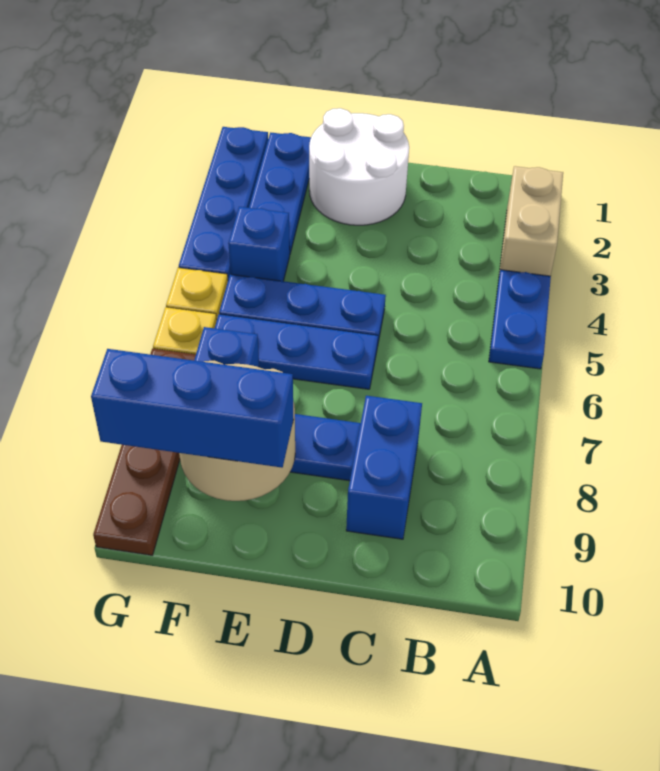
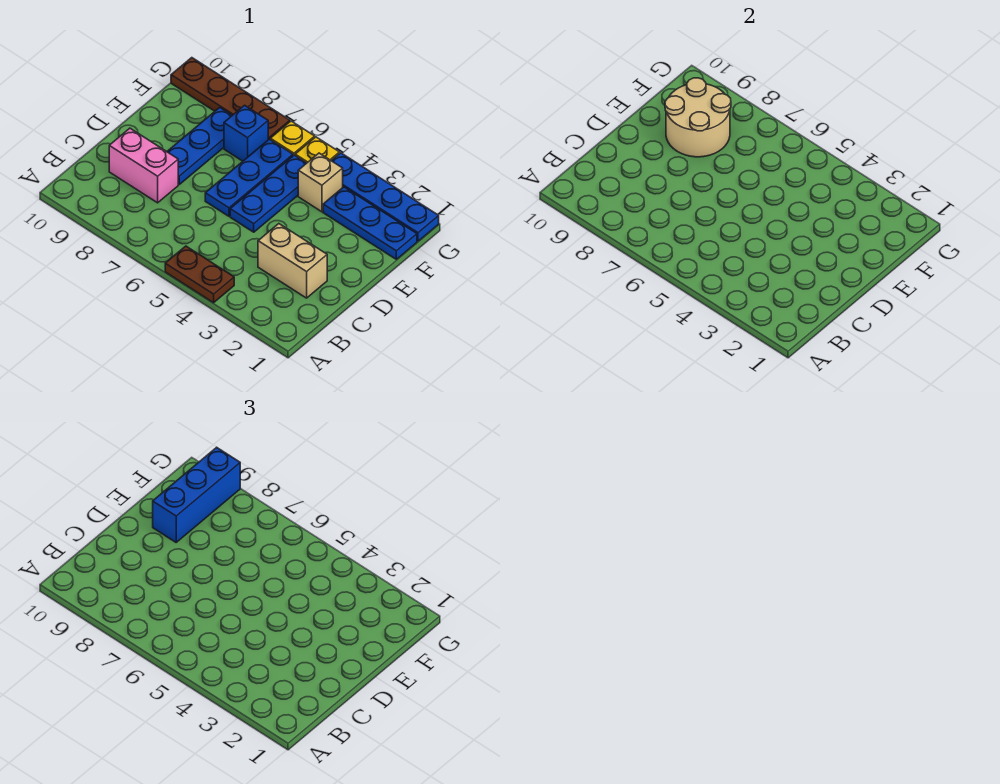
tan brick A2:A3 level 1 -> tan brick C2:C3 level 1
blue plate A4:A5 level 1 -> brown plate A4:A5 level 1
blue brick C8:C9 level 1 -> pink brick C8:C9 level 1
white round brick D1:E2 level 1 -> none
blue brick F4 level 1 -> tan brick F4 level 1

